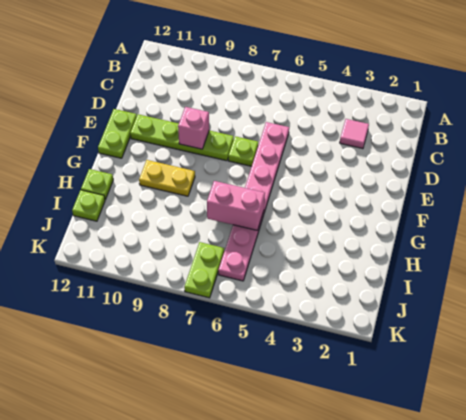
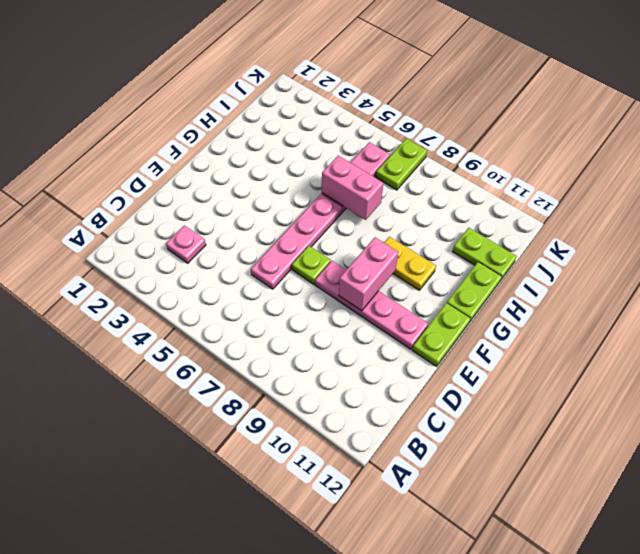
pink tile C3 level 1 -> pink plate C3 level 1
lime plate E8:E11 level 1 -> pink plate E8:E11 level 1
pink brick E9 level 2 -> pink brick E9:F9 level 2
lime plate H12 level 1 -> lime plate G12:H12 level 1
lime plate I12 level 1 -> lime plate I11:I12 level 1

